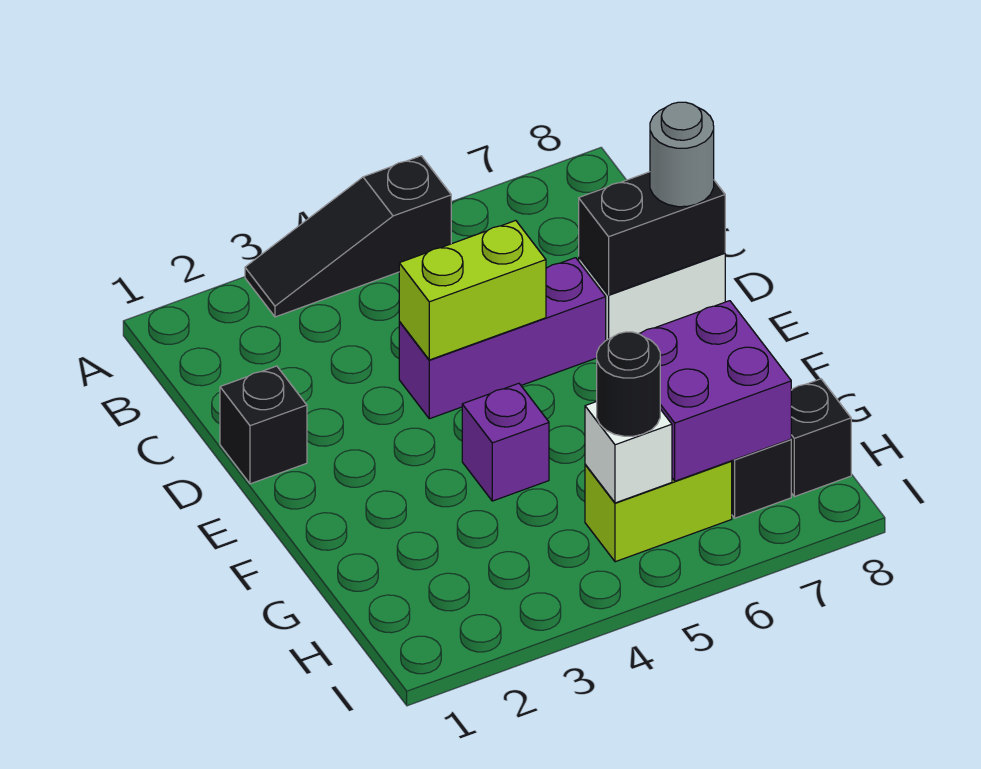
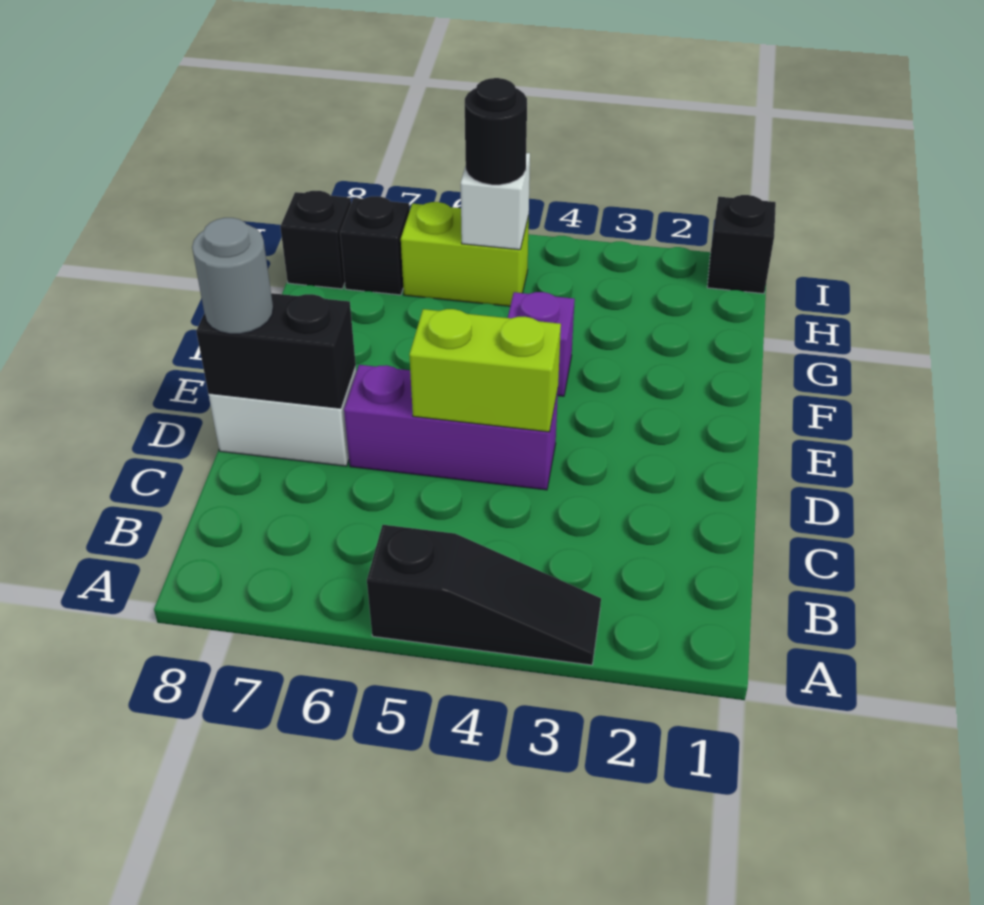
black brick D1 level 1 -> black brick I1 level 1
purple brick G6:H7 level 2 -> none

